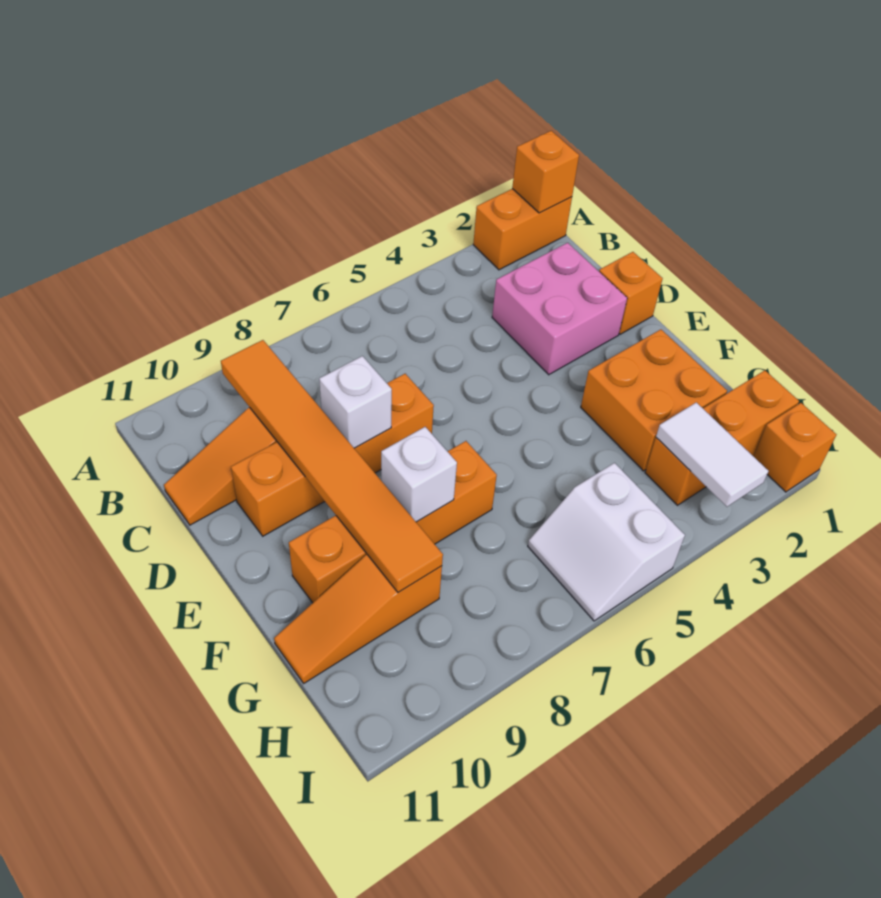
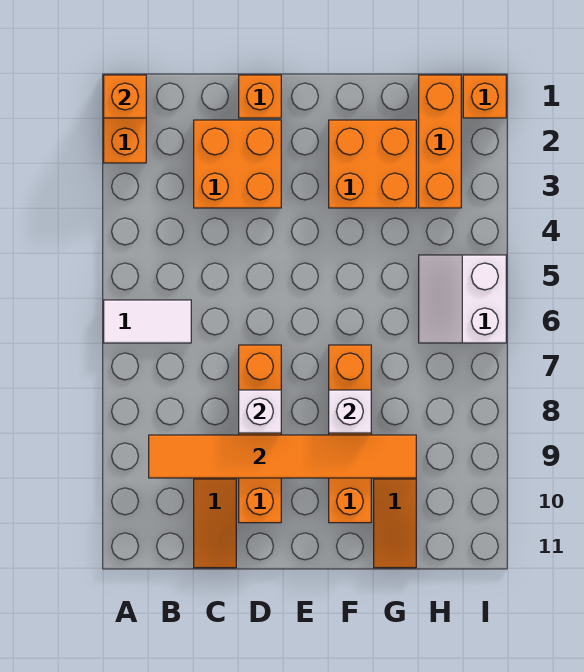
pink brick C2:D3 level 1 -> orange brick C2:D3 level 1
white tile H3:I3 level 2 -> white tile A6:B6 level 1
white slope H5:I6 level 1 top 5 -> white slope H5:I6 level 1 top I

